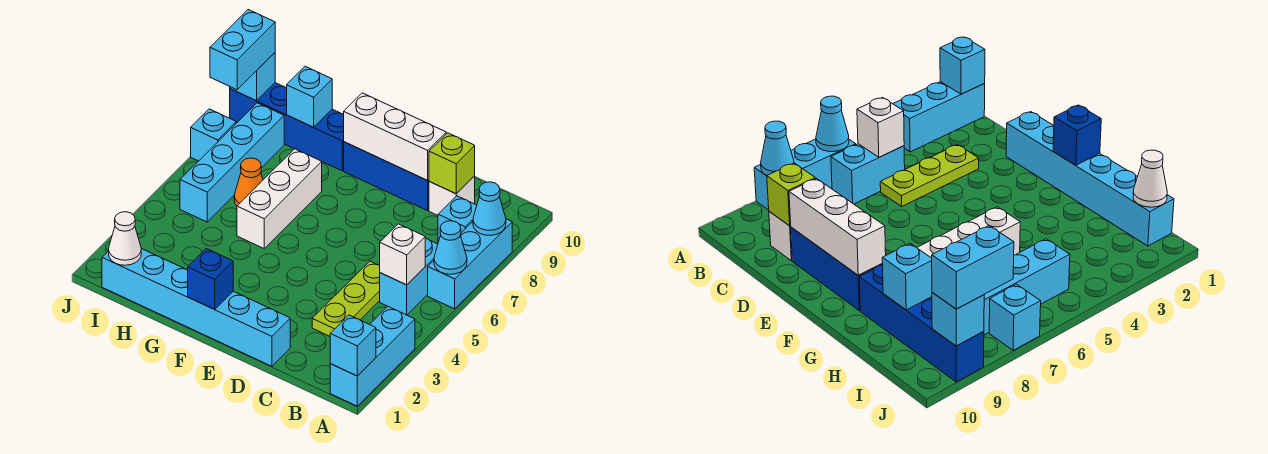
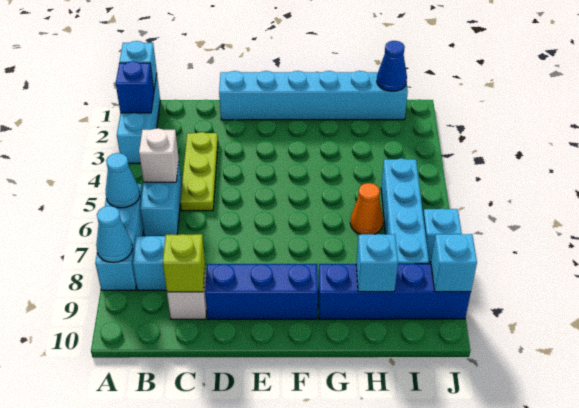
white brick D9:F9 level 2 -> none
blue brick F1 level 2 -> blue brick A2 level 2
white brick G5:G7 level 1 -> none
white cone I1 level 2 -> blue cone I1 level 2
cyan brick J8:J9 level 3 -> none

